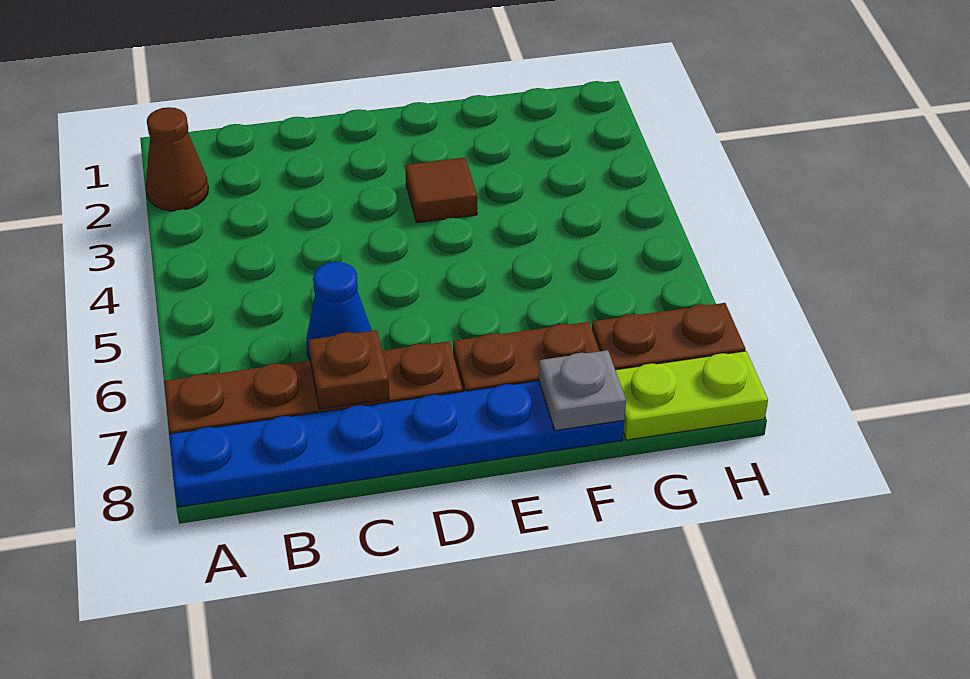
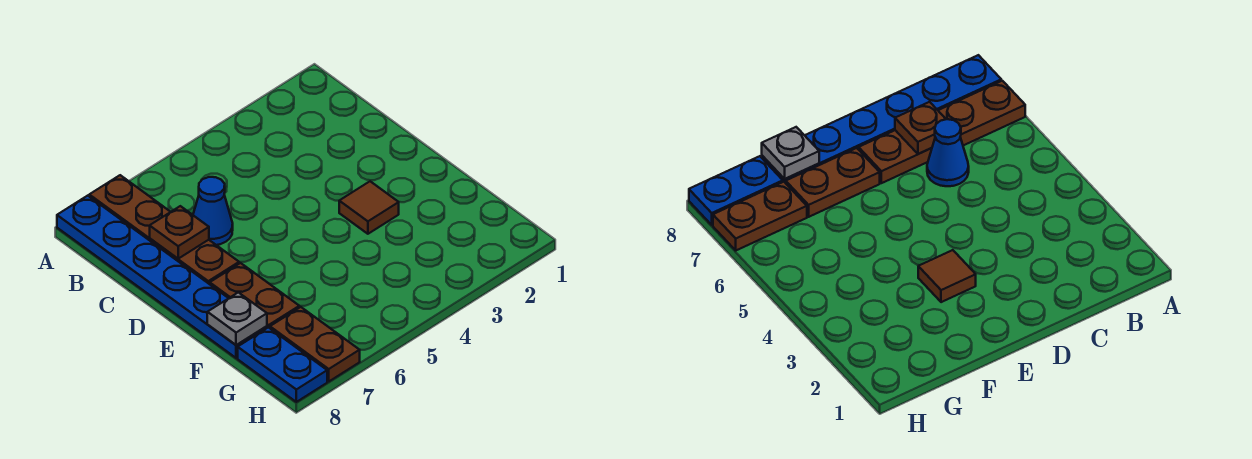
brown cone A2 level 1 -> none
lime plate G8:H8 level 1 -> blue plate G8:H8 level 1

